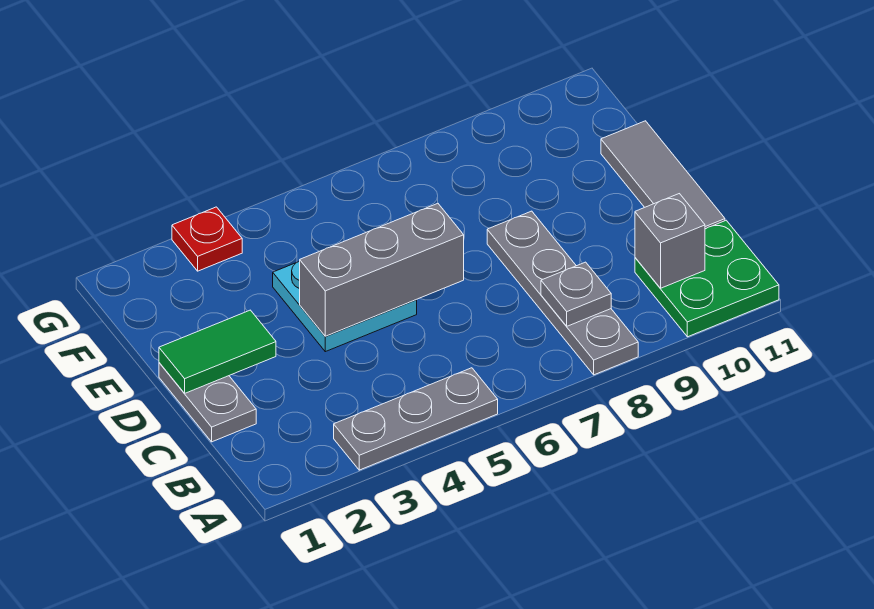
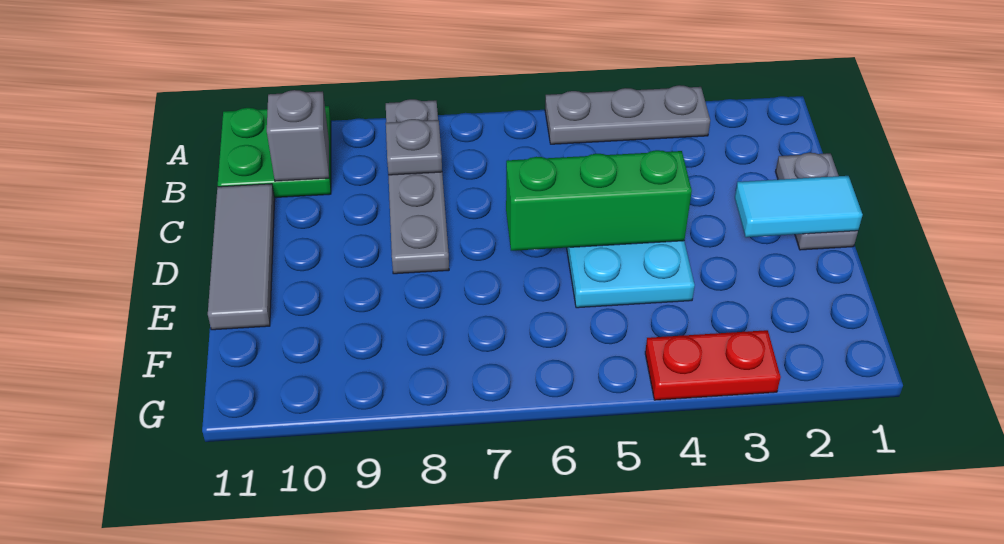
green tile D1:D2 level 2 -> cyan tile D1:D2 level 2
grey brick D4:D6 level 2 -> green brick D4:D6 level 2
red plate G3 level 1 -> red plate G3:G4 level 1

